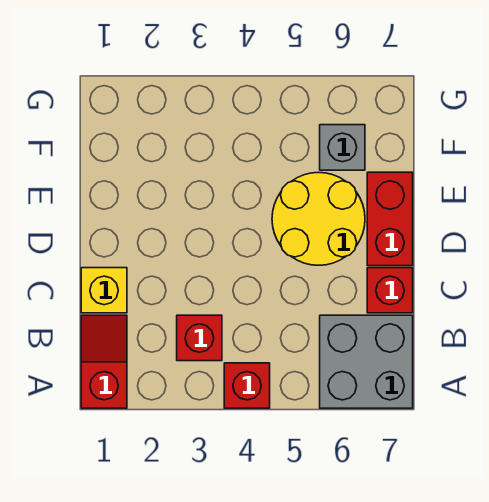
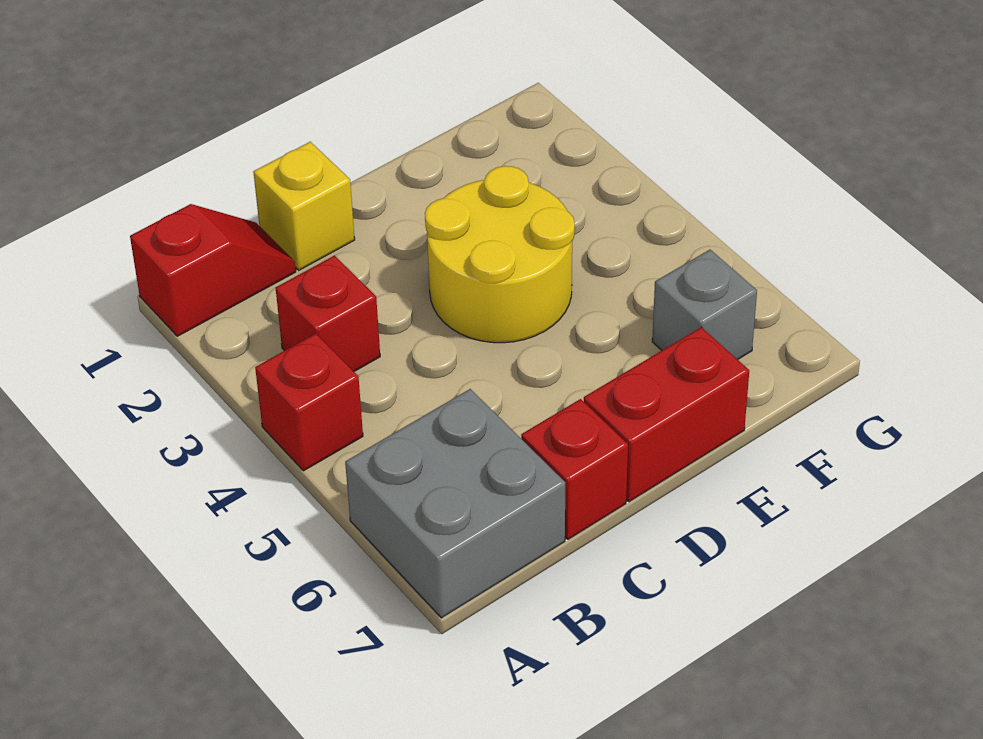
yellow round brick D5:E6 level 1 -> yellow round brick D3:E4 level 1

